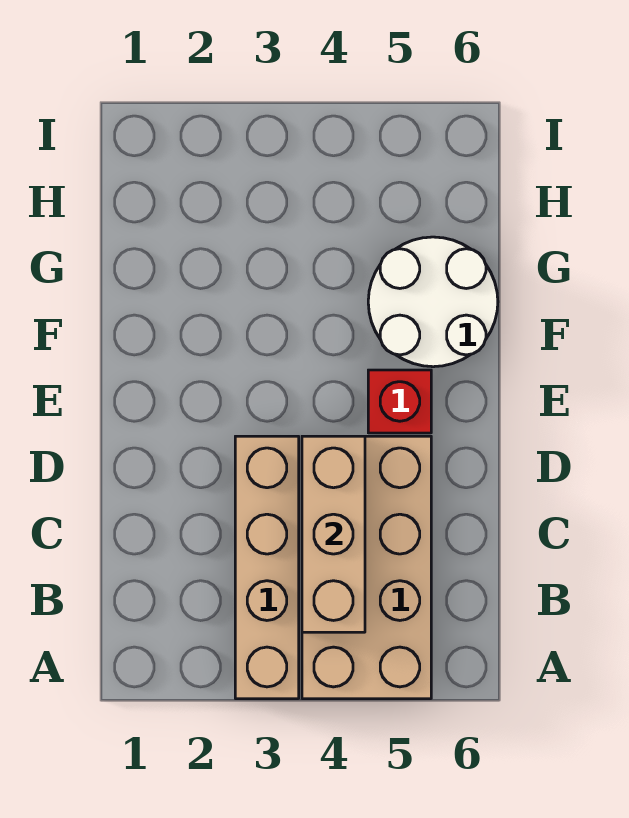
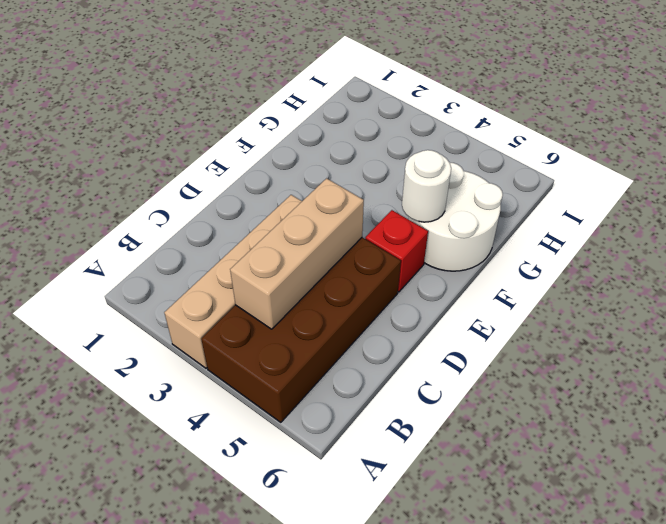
tan brick A4:D5 level 1 -> brown brick A4:D5 level 1
none -> white round brick F5 level 2

